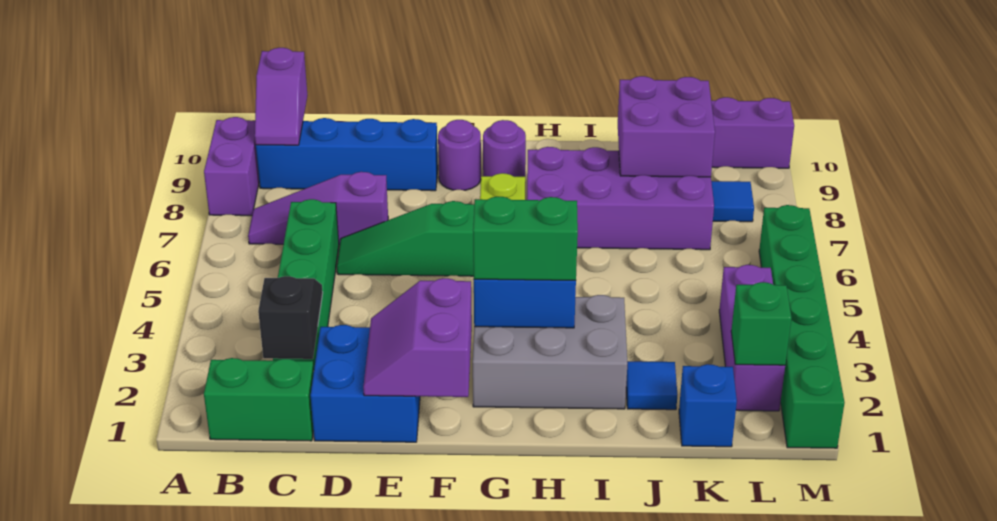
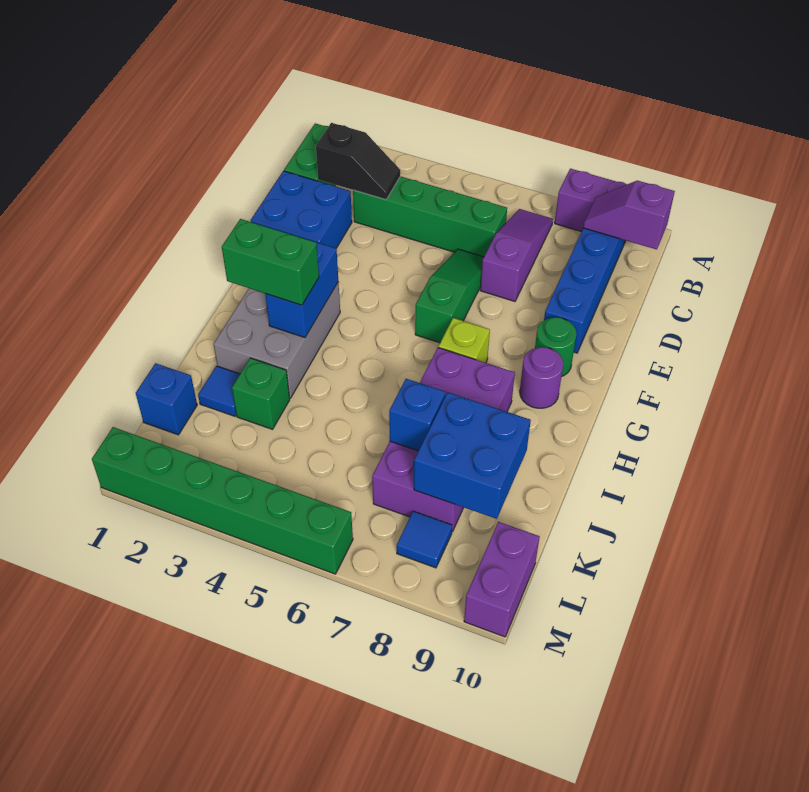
purple slope E1:F2 level 2 top F -> none
purple round brick F9 level 1 -> green round brick F9 level 1
green brick G3:H3 level 3 -> green brick H2:H3 level 3
none -> blue brick J7 level 2
purple brick J8:K9 level 2 -> blue brick J8:K9 level 2
purple brick L2:L4 level 1 -> none
green brick L2 level 2 -> green brick J3 level 1

